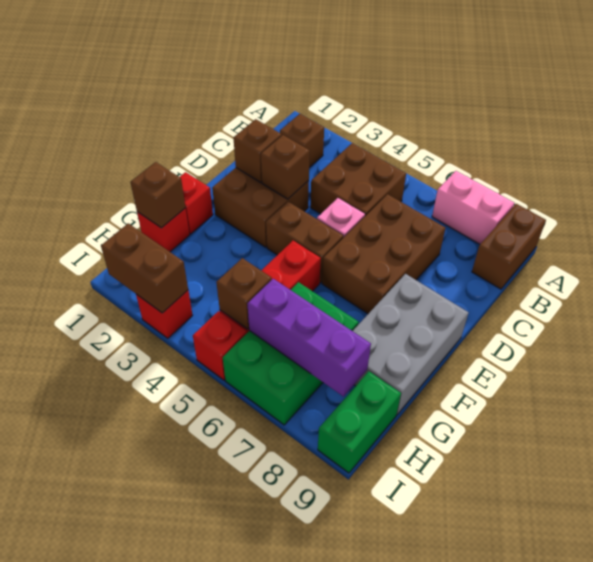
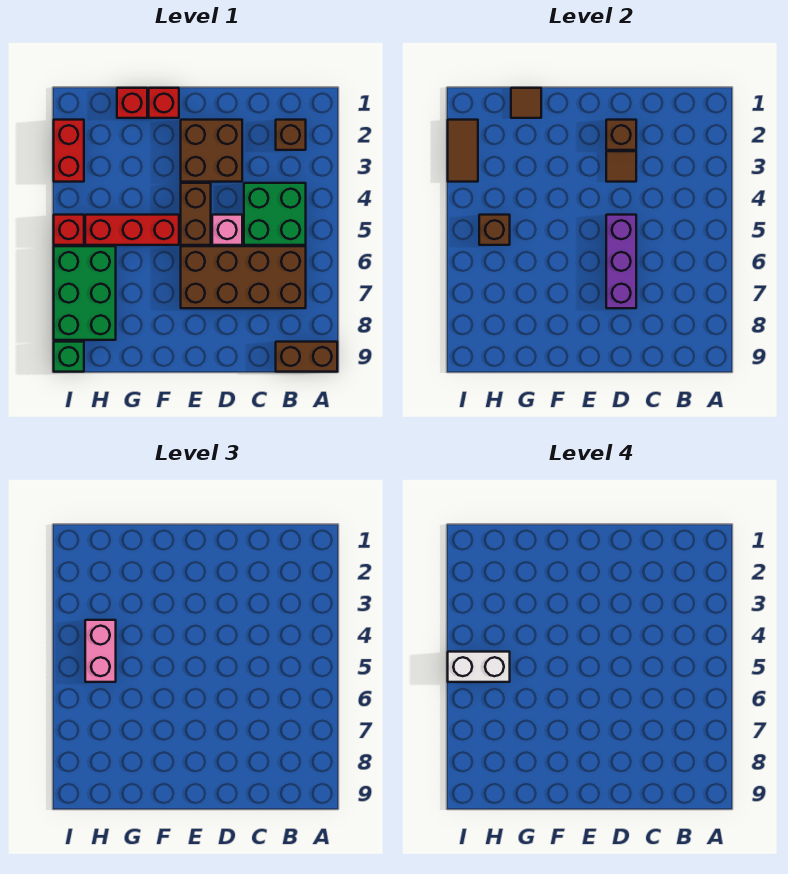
pink brick A7:A8 level 1 -> pink brick H4:H5 level 3
brown brick B4:C5 level 1 -> green brick B4:C5 level 1
brown brick C6:E7 level 1 -> brown brick B6:E7 level 1
brown brick D3 level 2 -> brown tile D3 level 2
grey brick E8:G9 level 1 -> none
brown brick G1 level 2 -> brown tile G1 level 2
green brick G6:I7 level 1 -> green brick H6:I8 level 1
none -> white brick H5:I5 level 4
purple brick H6:H8 level 2 -> purple brick D5:D7 level 2
green brick H9:I9 level 1 -> green brick I9 level 1
brown brick I2:I3 level 2 -> brown tile I2:I3 level 2
red brick I3 level 1 -> red brick I2:I3 level 1

